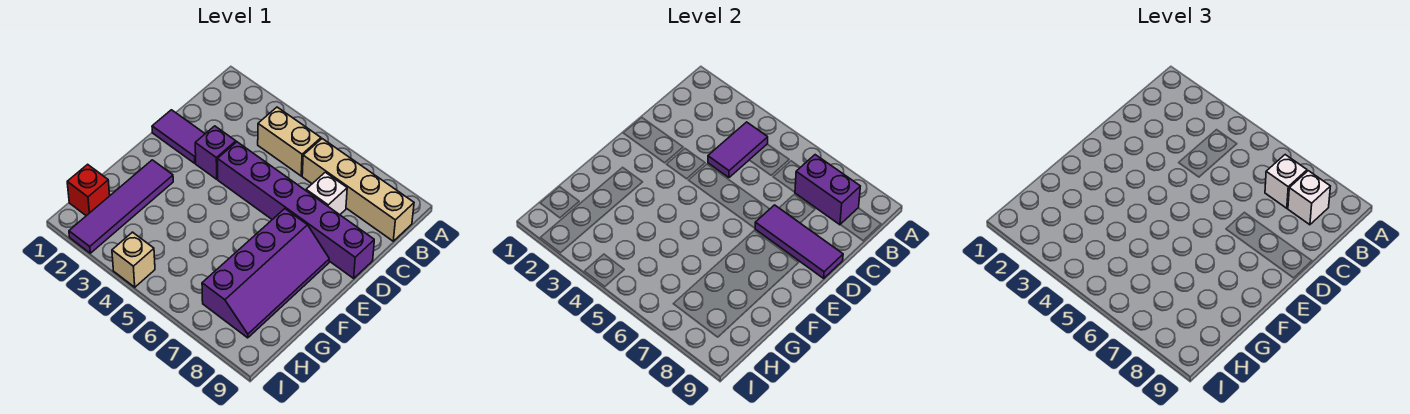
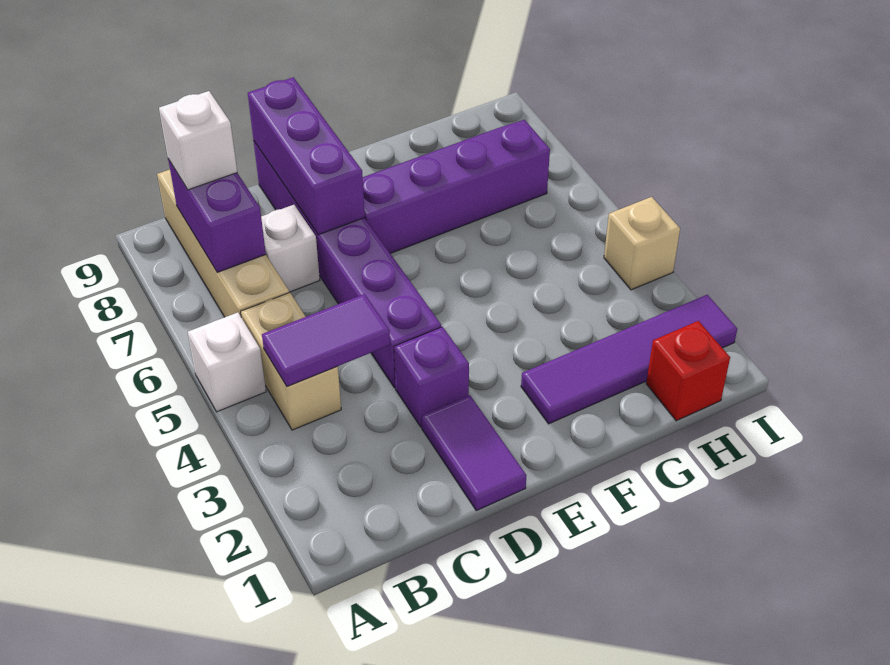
white brick B7 level 3 -> white brick A5 level 1
purple tile D7:D9 level 2 -> purple brick D7:D9 level 2

